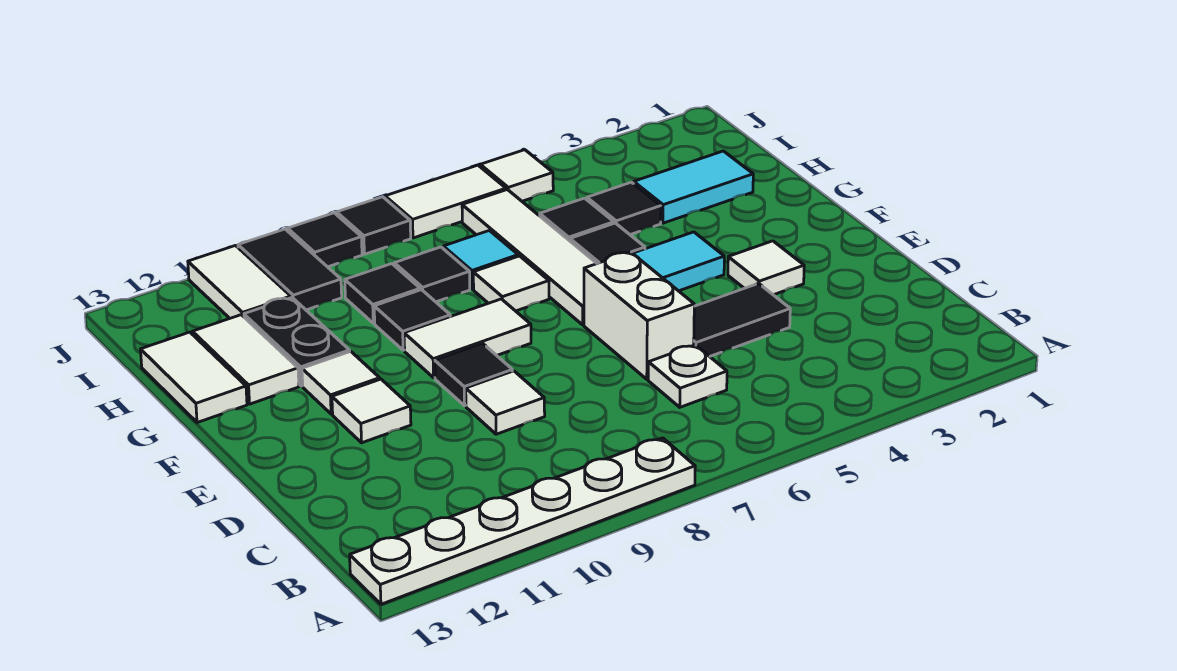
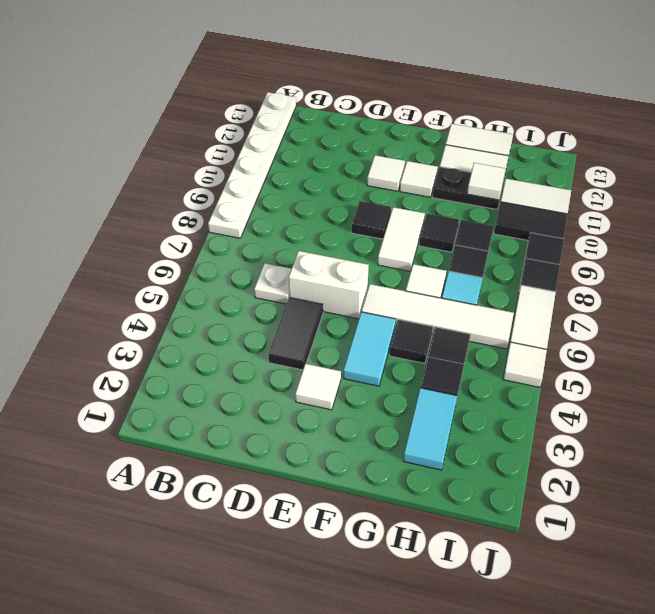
white tile D9 level 1 -> white tile H11 level 2

